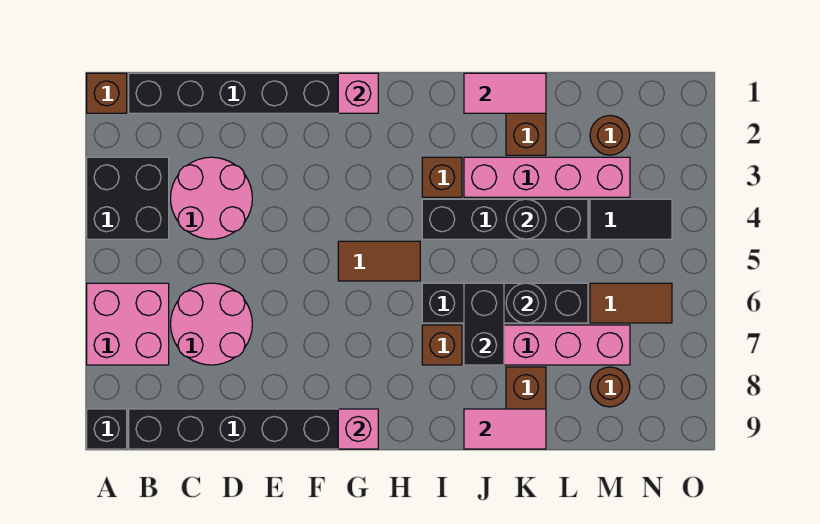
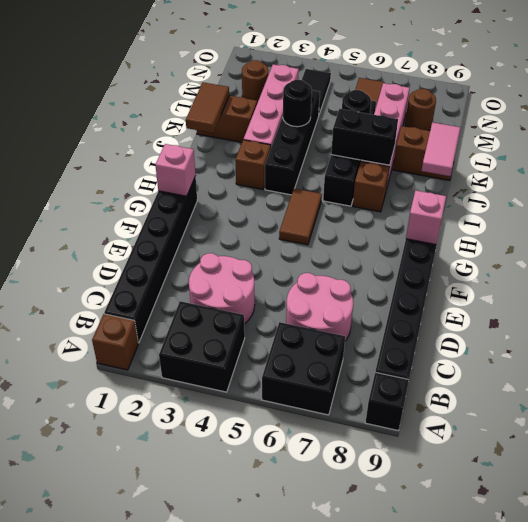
pink brick A6:B7 level 1 -> black brick A6:B7 level 1
pink tile J1:K1 level 2 -> brown tile J1:K1 level 2

